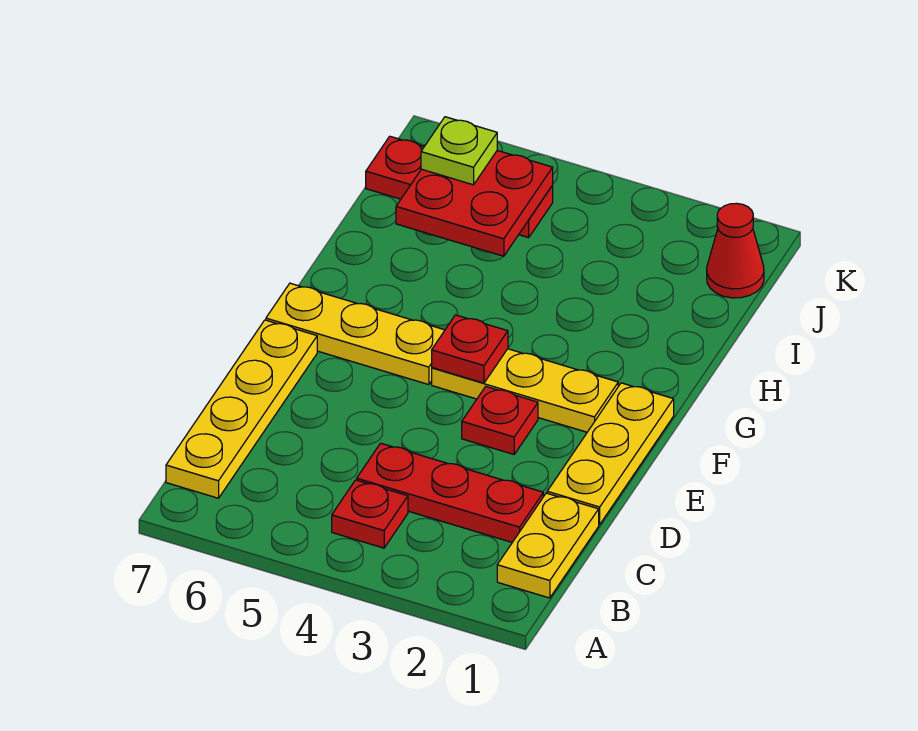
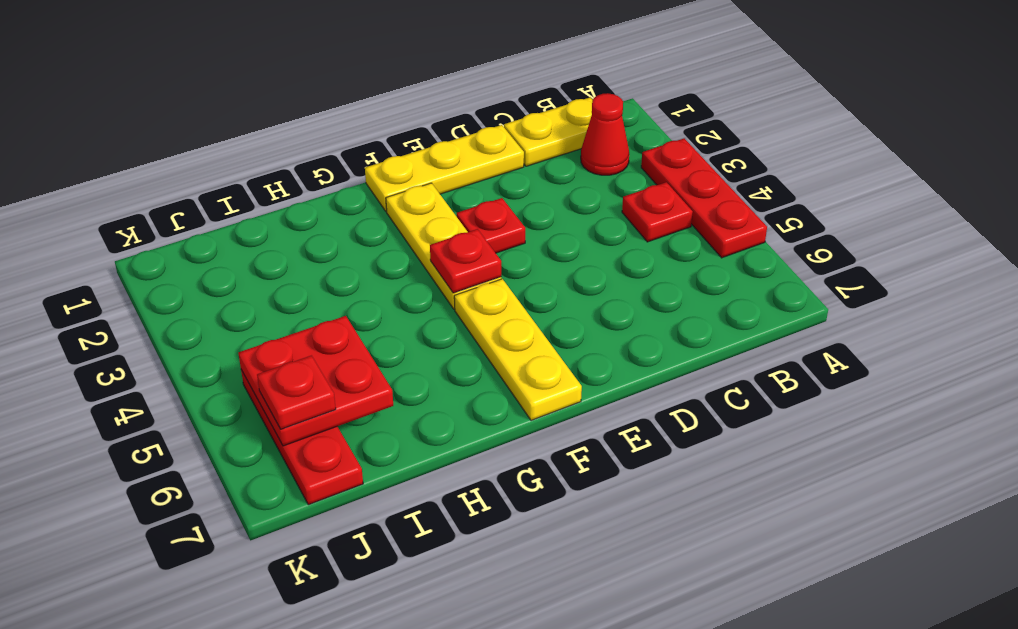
yellow plate B7:E7 level 1 -> none
red plate C2:C4 level 1 -> red plate A3:A5 level 1
red cone J1 level 1 -> red cone B2 level 1
lime plate J6 level 3 -> red plate J6 level 3

